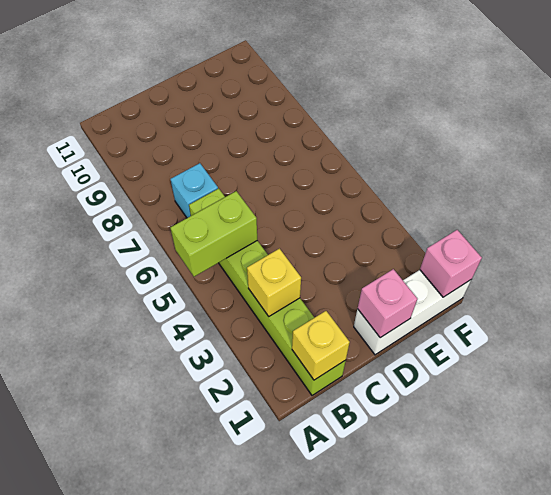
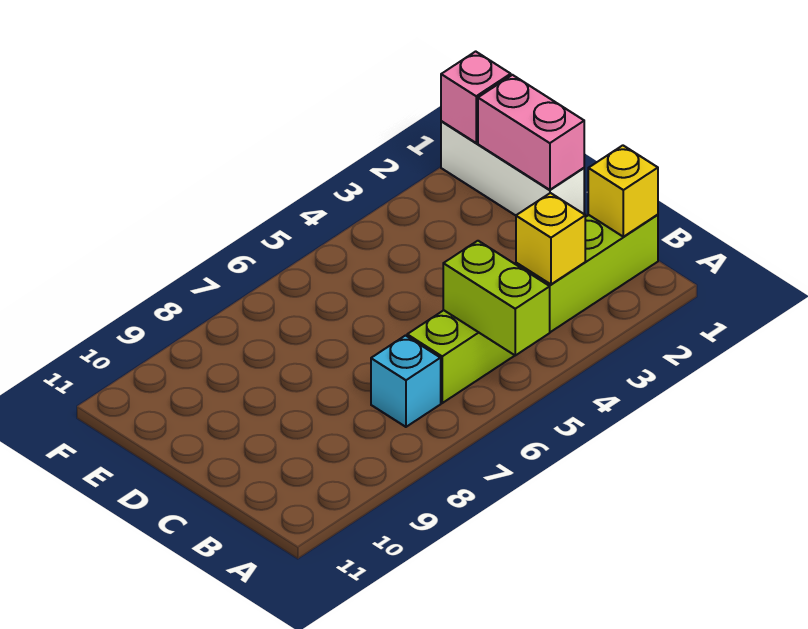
pink brick D1 level 2 -> pink brick D1:E1 level 2

